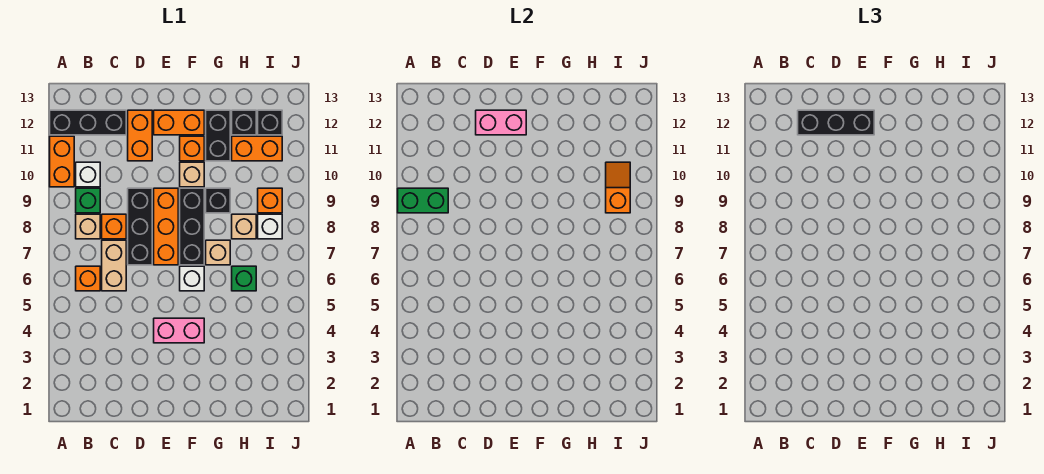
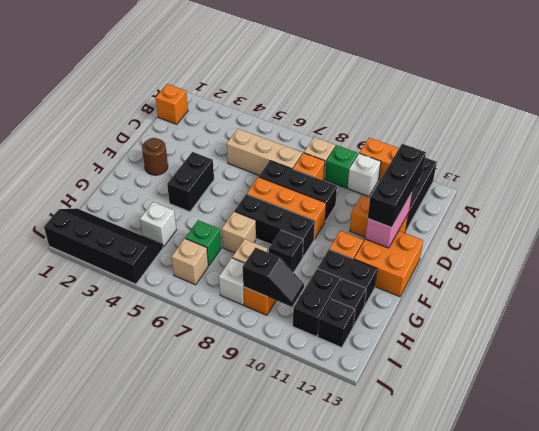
green brick A9:B9 level 2 -> none
orange brick B6 level 1 -> orange brick B1 level 1
tan brick C6:C7 level 1 -> tan brick C5:C7 level 1
none -> brown round brick E2 level 1
pink brick E4:F4 level 1 -> black brick E4:F4 level 1
orange brick E12:F12 level 1 -> orange brick E12:F13 level 1
white brick F6 level 1 -> white brick H4 level 1
tan brick F10 level 1 -> tan brick I6 level 1
orange brick H11:I11 level 1 -> black brick H11:I11 level 1
none -> black slope I1:J4 level 1 top J
orange slope I9:I10 level 2 top 9 -> black slope I9:I10 level 2 top 9

